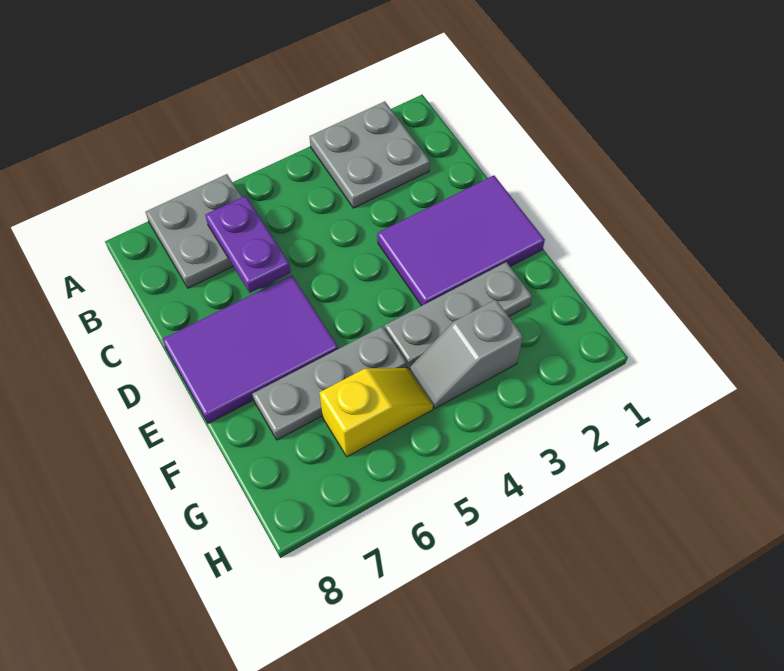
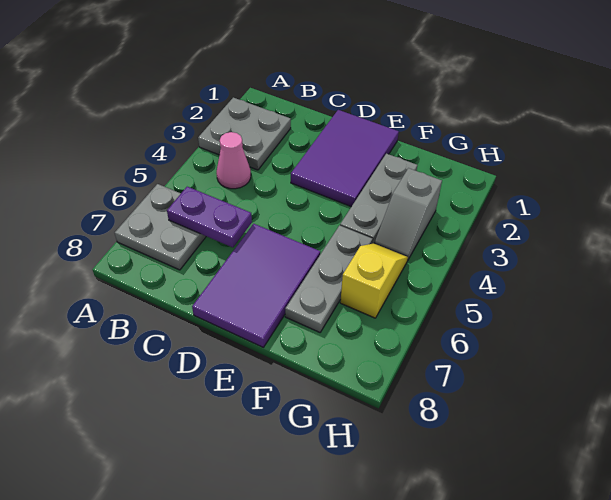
none -> pink cone B4 level 1

